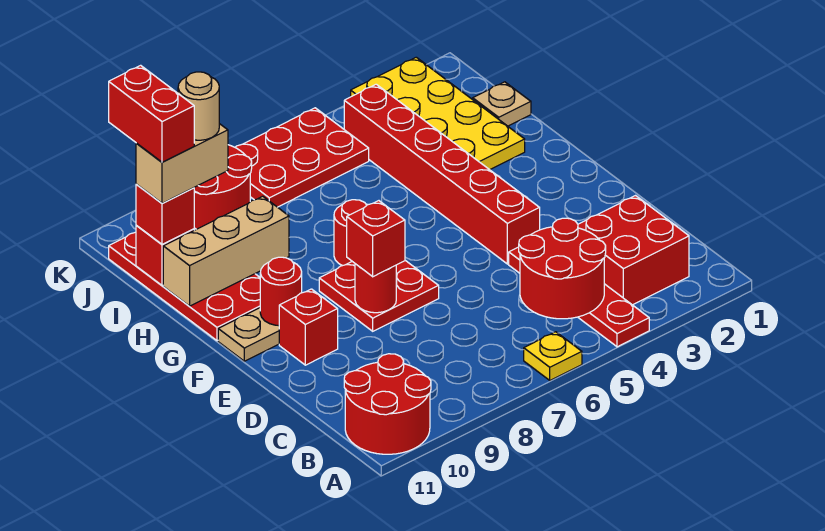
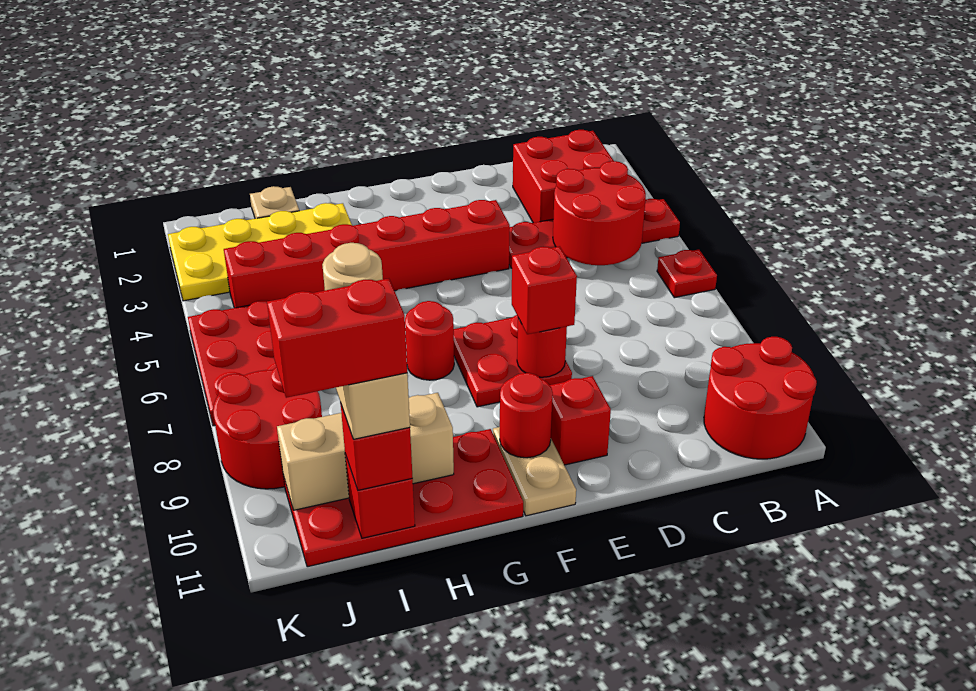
yellow plate A6 level 1 -> red plate A6 level 1
tan brick H9:H11 level 2 -> tan brick H10:J10 level 2

